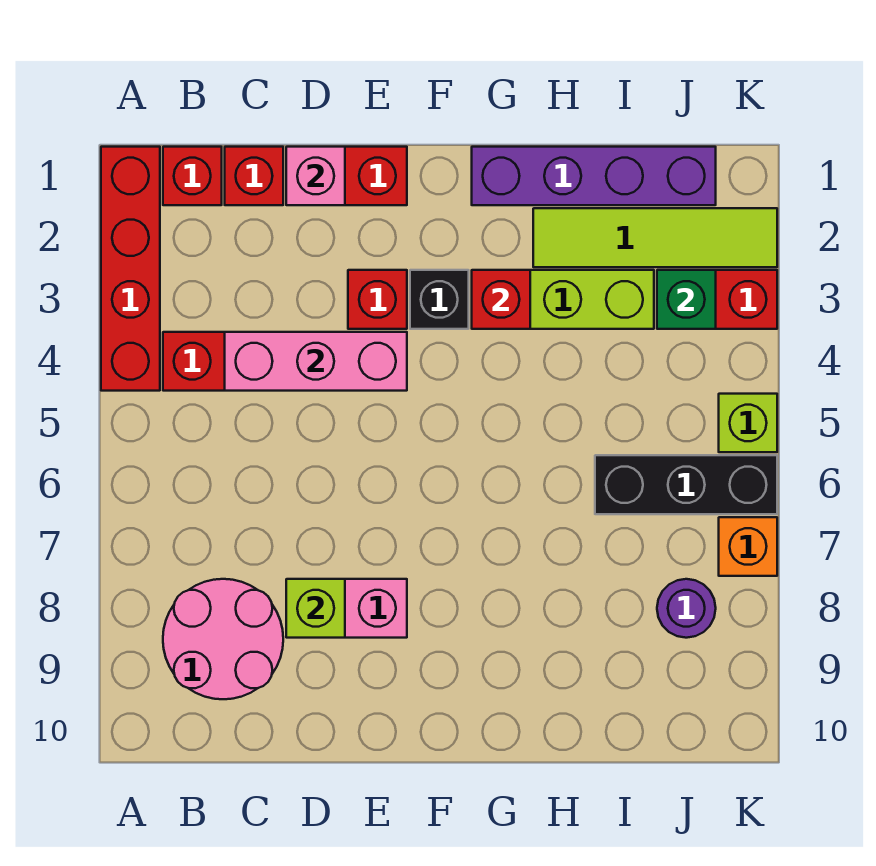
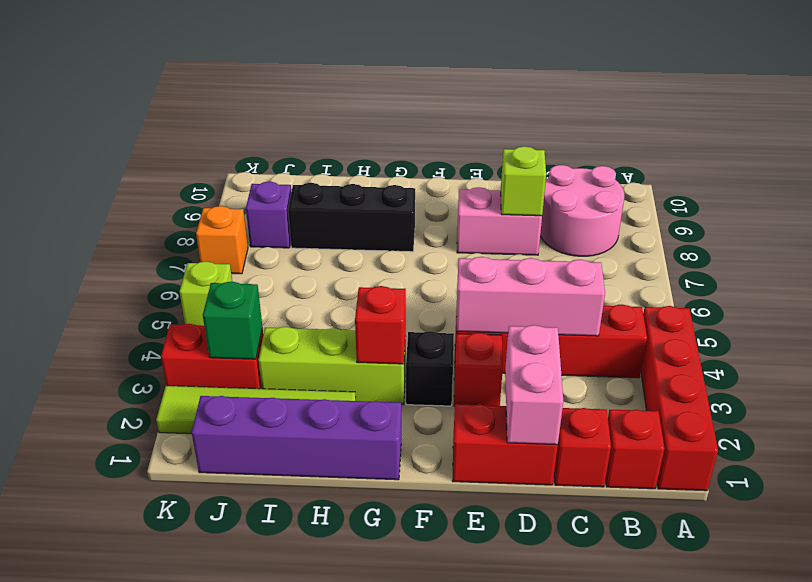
pink brick D1 level 2 -> pink brick D1:D2 level 2
black brick I6:K6 level 1 -> black brick G8:I8 level 1
purple round brick J8 level 1 -> purple brick J8 level 1

